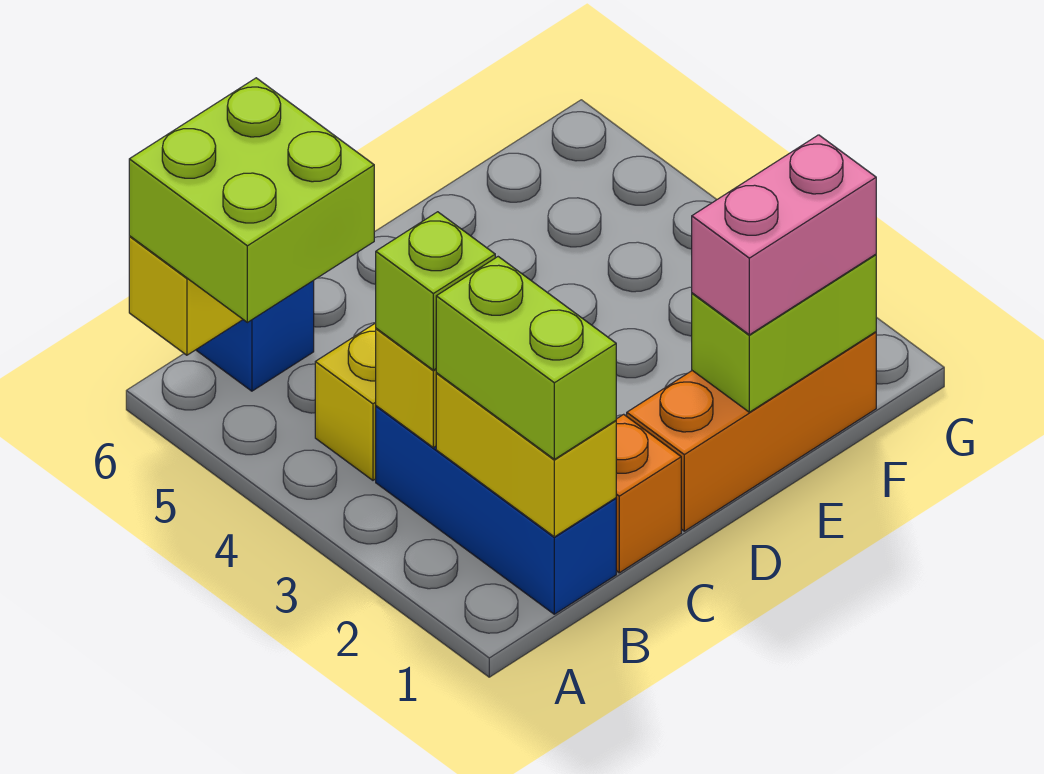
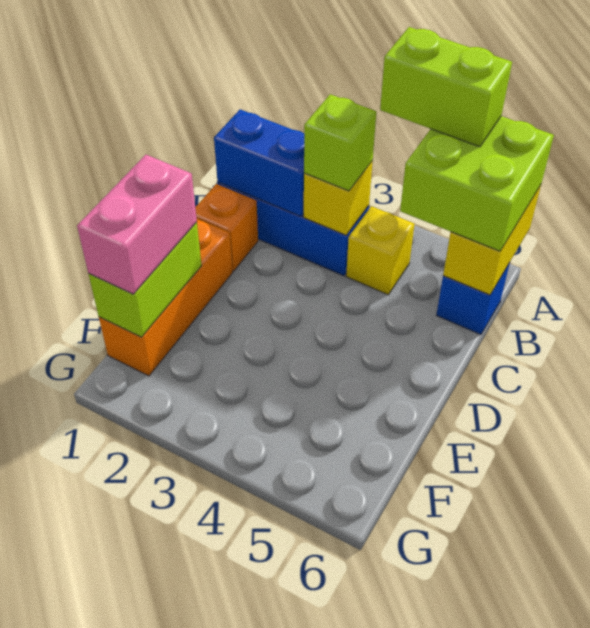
yellow brick B1:B2 level 2 -> blue brick B1:B2 level 2
lime brick B1:B2 level 3 -> lime brick A4:A5 level 4

